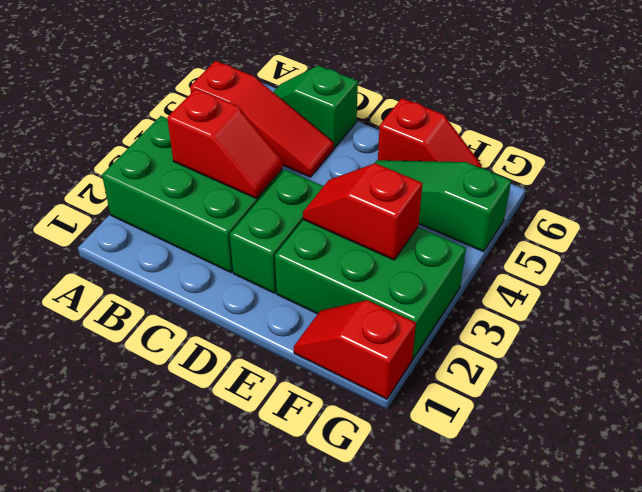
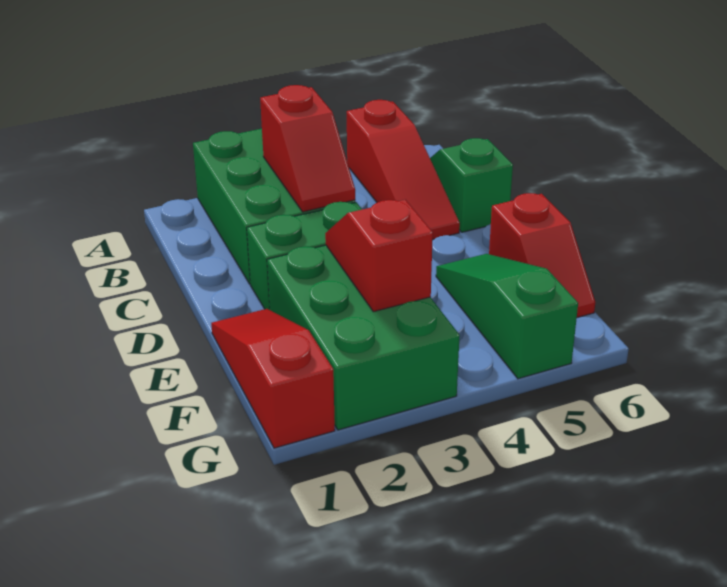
red slope F1:G1 level 1 top G -> red slope E1:G1 level 1 top G

